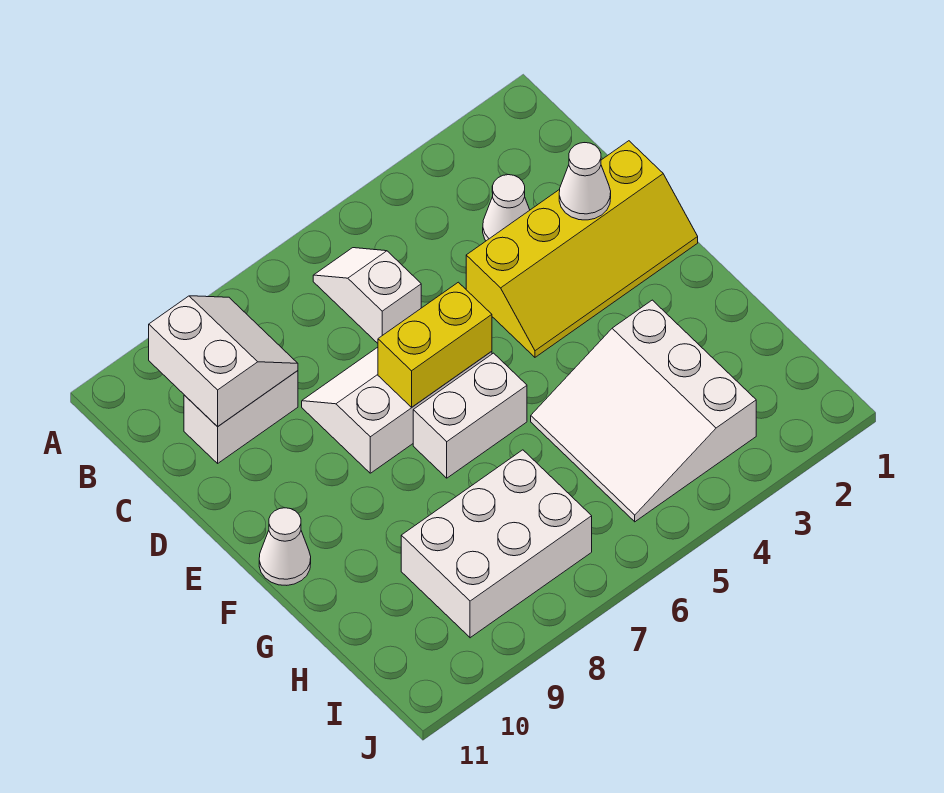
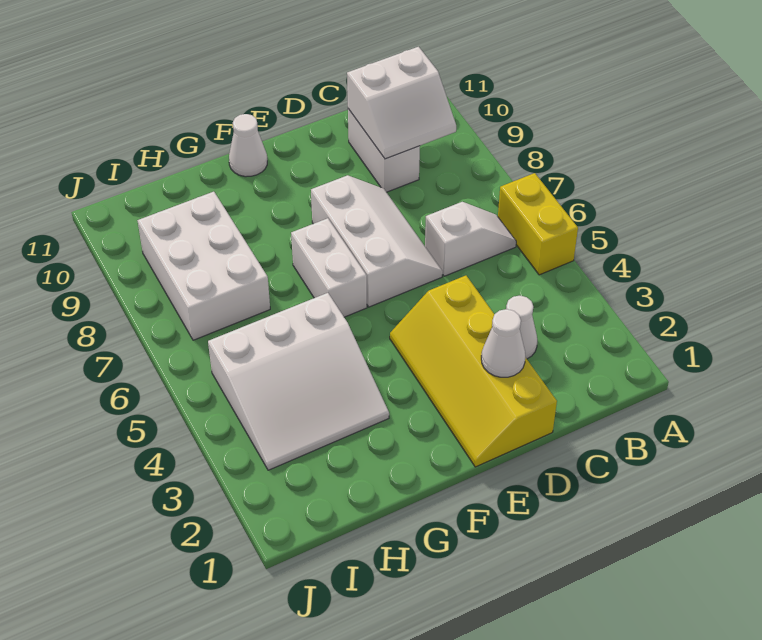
yellow brick E6:E7 level 2 -> yellow brick A5:A6 level 1
white slope G3:I5 level 1 top 3 -> white slope G3:I5 level 1 top 5

